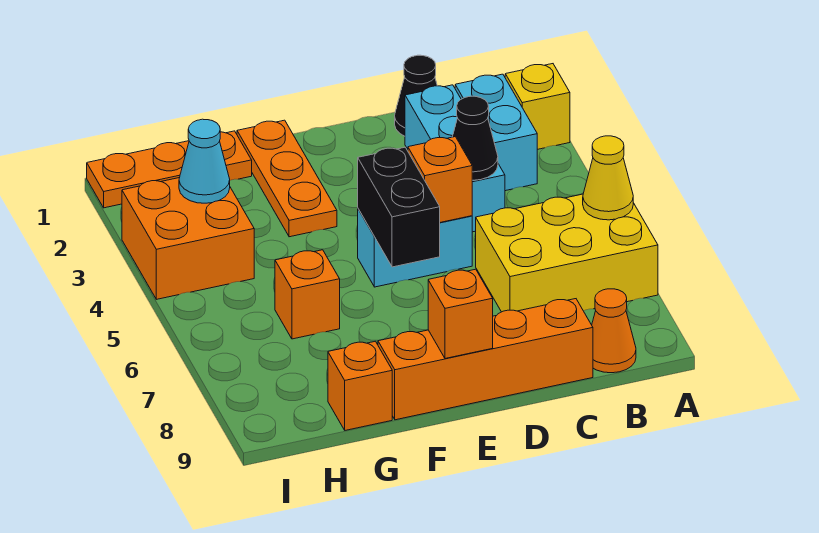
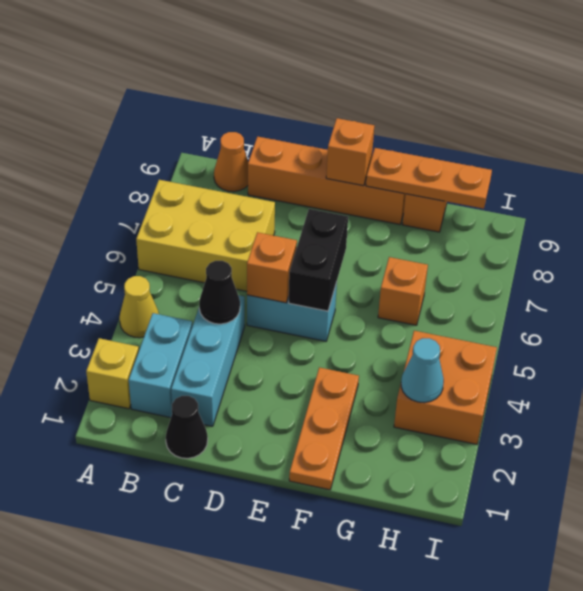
yellow cone A6 level 2 -> yellow cone A4 level 1
orange plate G1:I1 level 1 -> orange plate F9:H9 level 2

